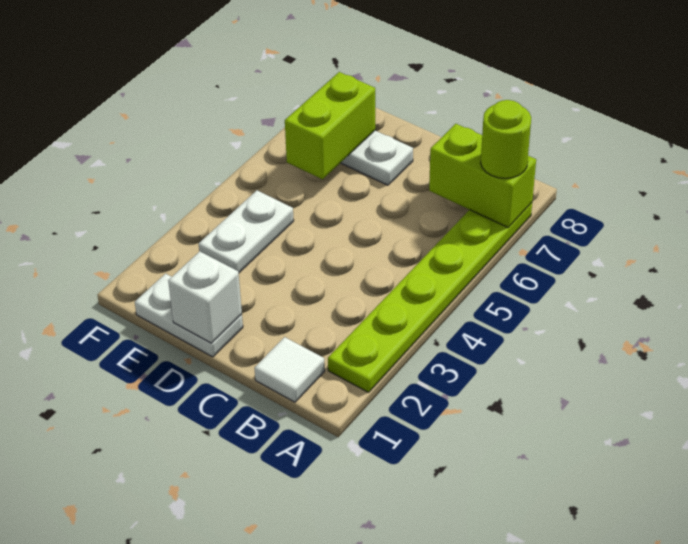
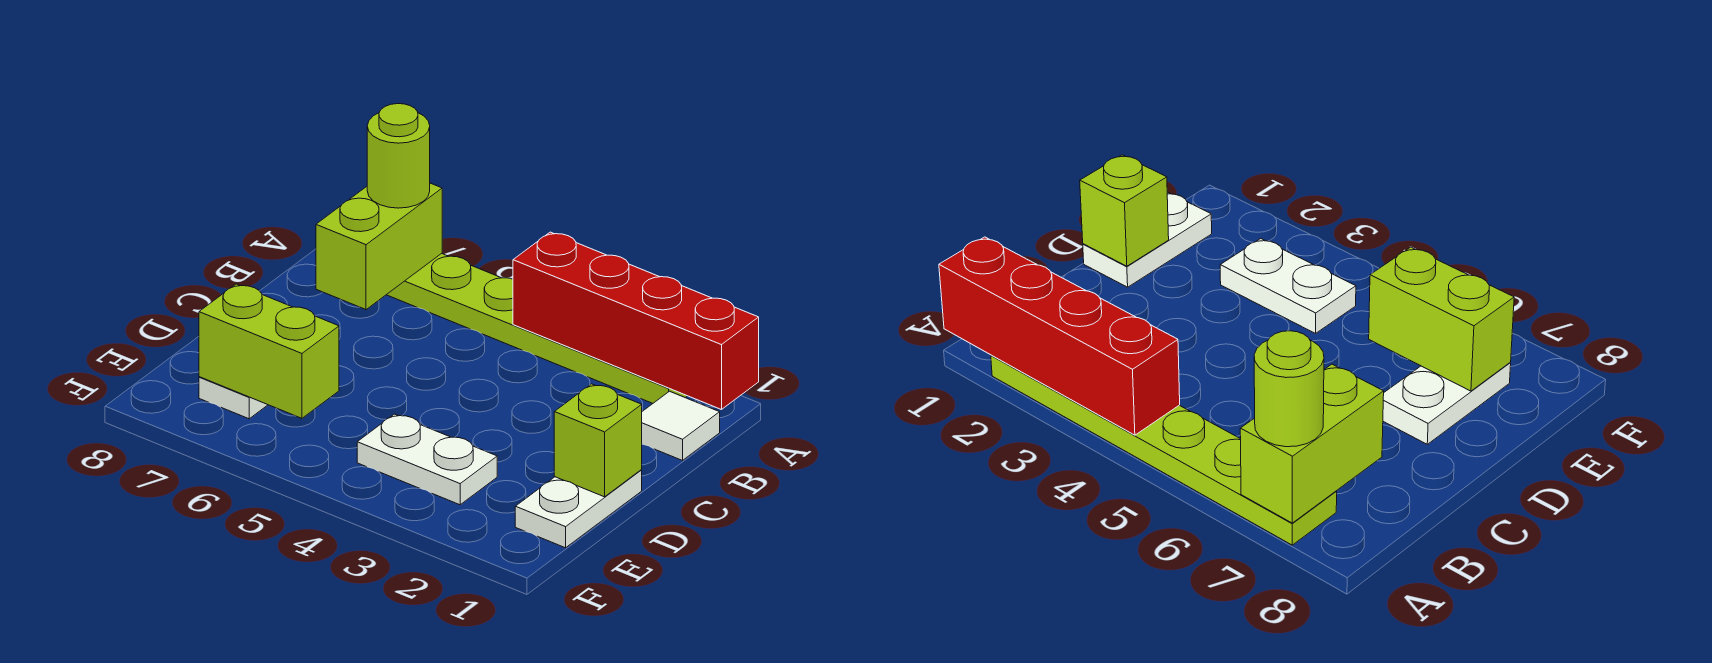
none -> red brick A1:A4 level 2
white brick D1 level 2 -> lime brick D1 level 2

